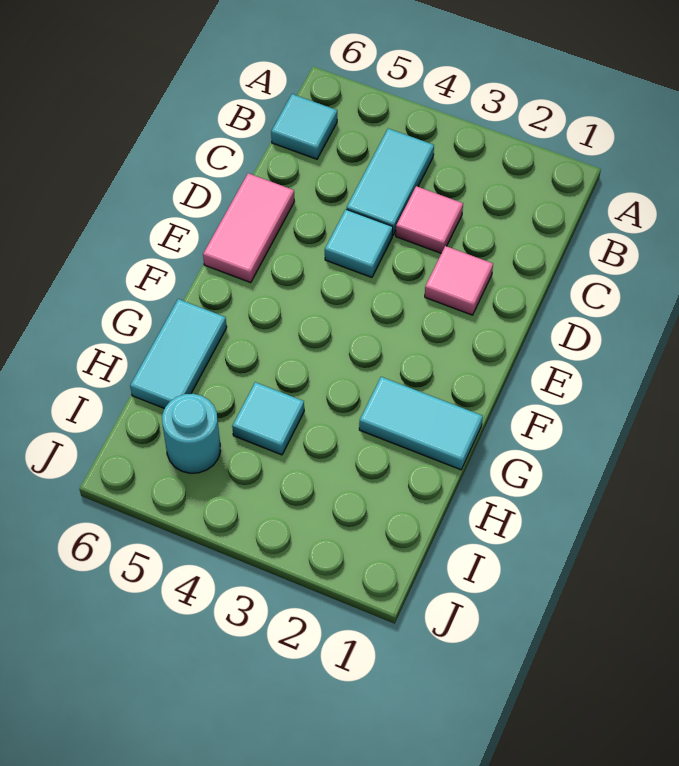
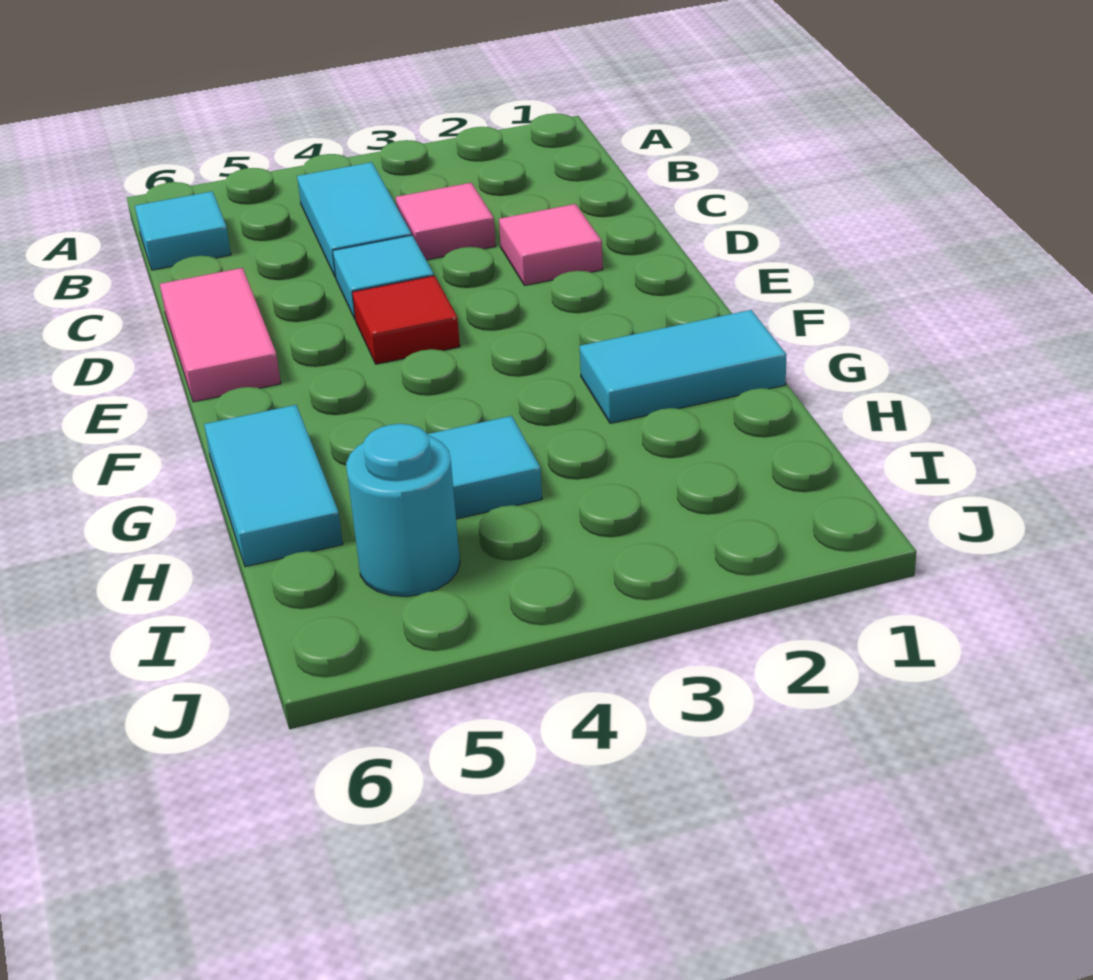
none -> red tile E4 level 1

